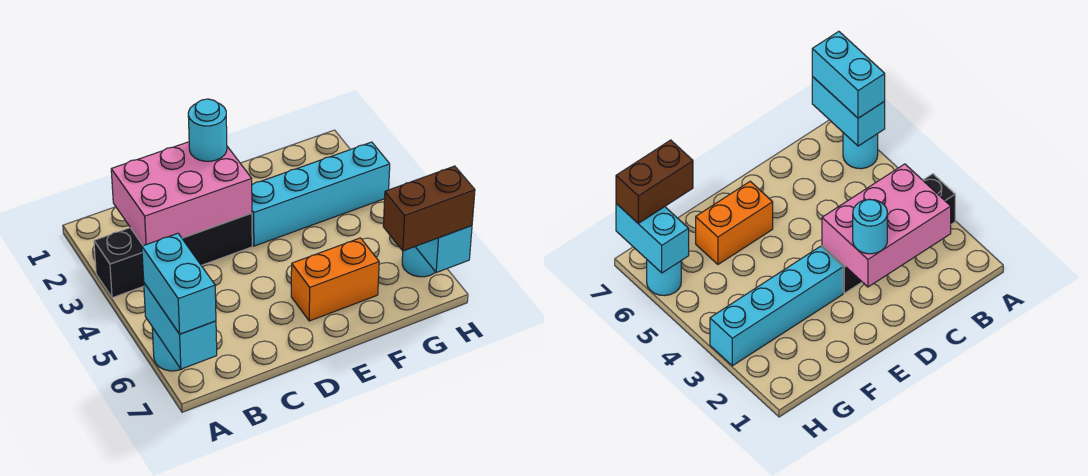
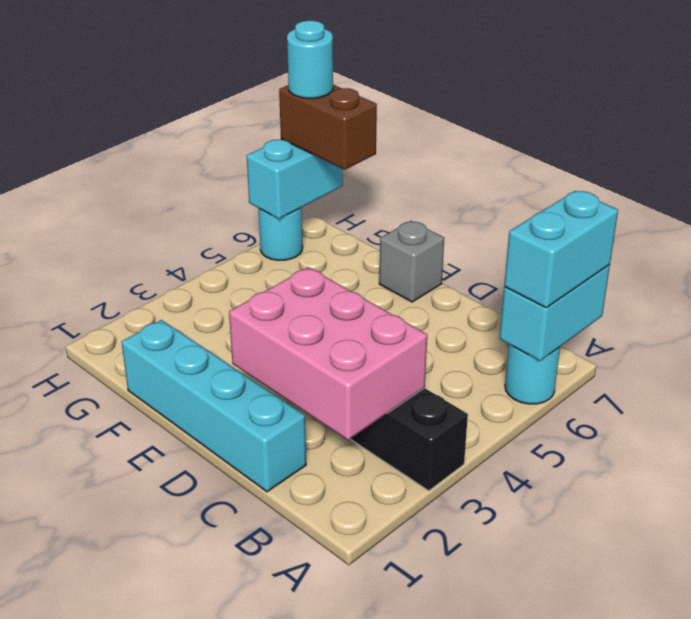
cyan round brick D2 level 3 -> cyan round brick H7 level 4
cyan brick E3:H3 level 1 -> cyan brick C1:F1 level 1
orange brick E6:F6 level 1 -> none
none -> grey brick E7 level 1

